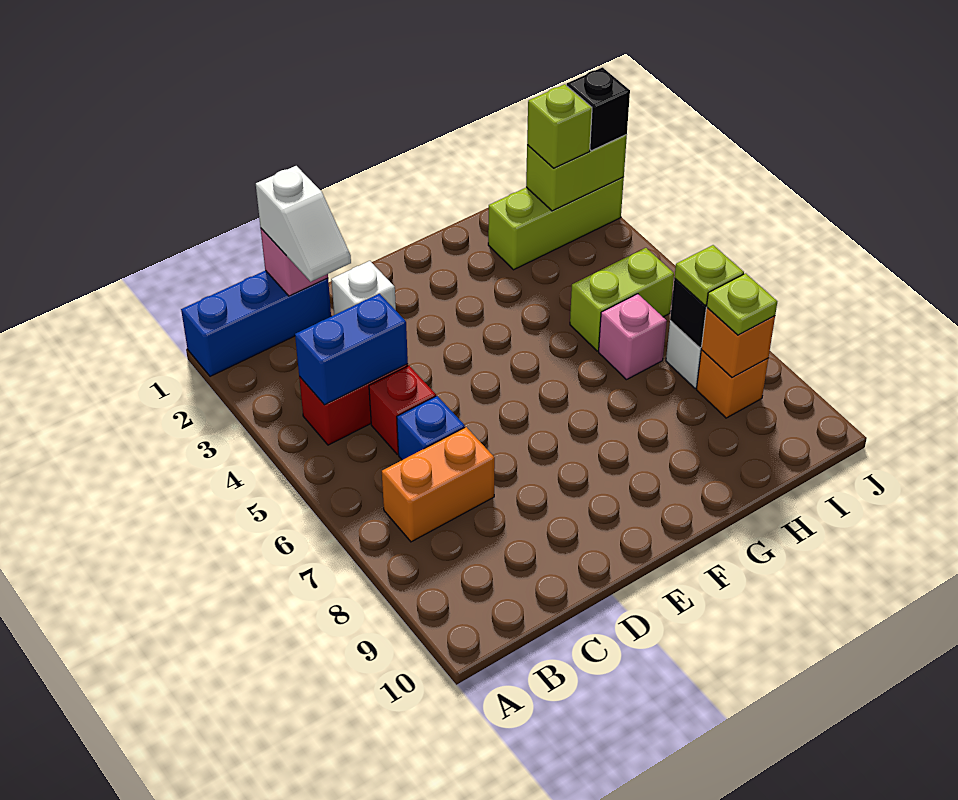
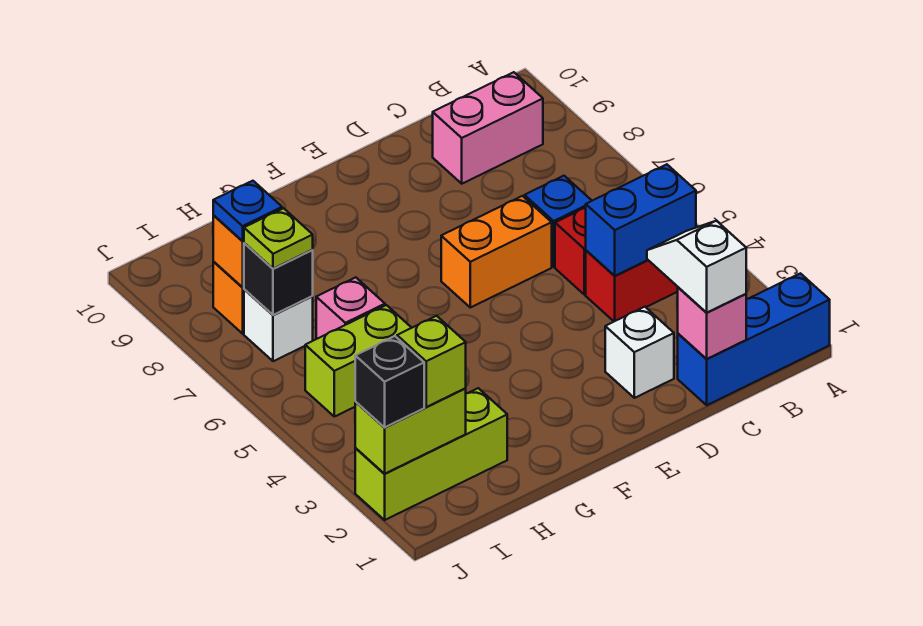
orange brick B7:C7 level 1 -> orange brick D6:E6 level 1
none -> pink brick B9:C9 level 1
lime plate I8 level 3 -> blue plate I8 level 3

